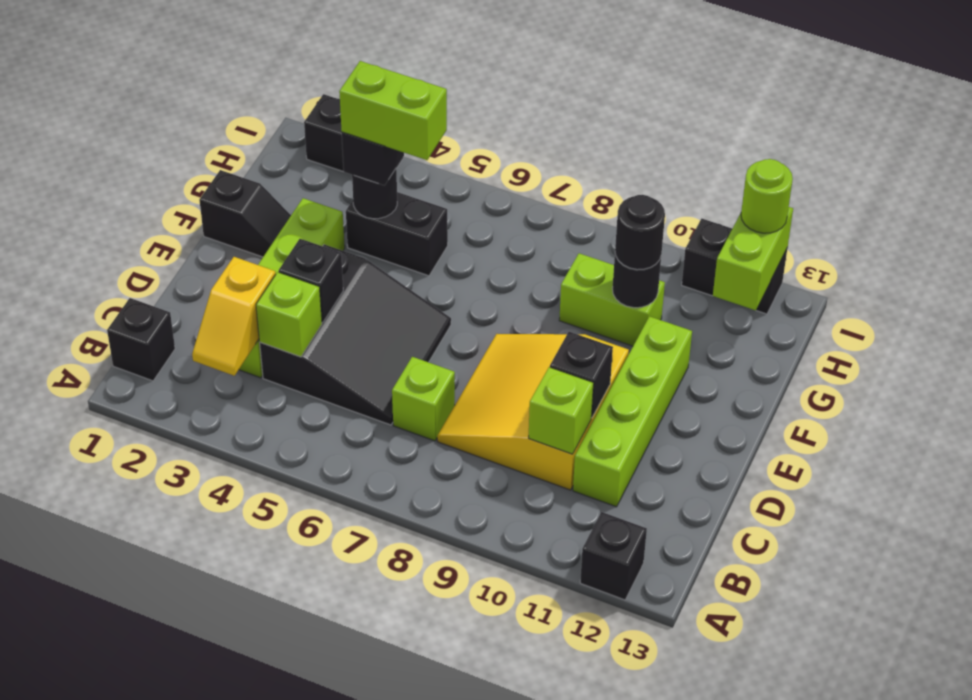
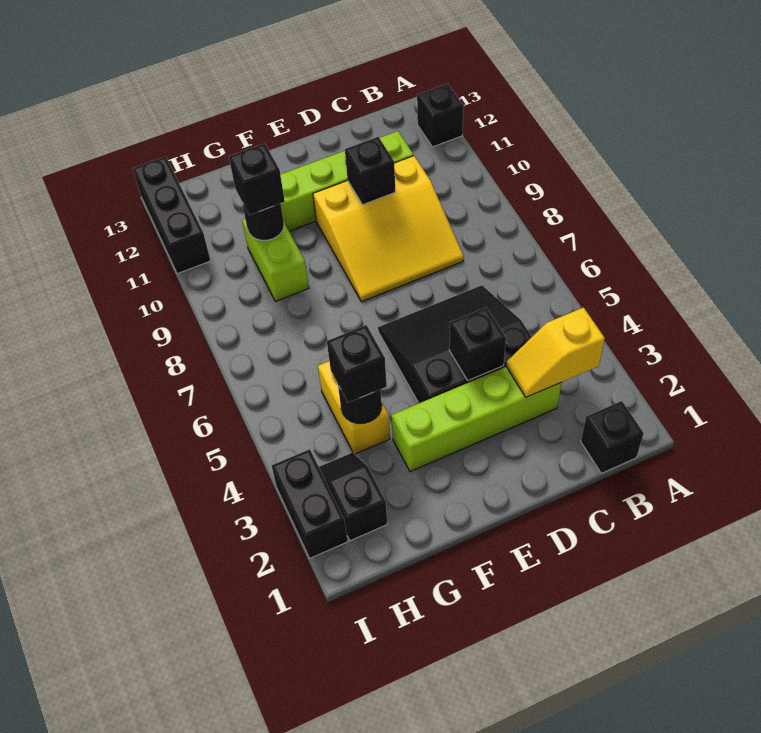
yellow slope B3:C3 level 2 top C -> yellow slope B3:C3 level 2 top B
lime brick C4 level 2 -> none
lime brick C7 level 1 -> none
lime brick C10 level 2 -> none
black slope F1:F2 level 1 top 1 -> black slope H2:H3 level 1 top 2
black brick G4:G5 level 1 -> yellow brick G4:G5 level 1
lime brick G4:G5 level 4 -> none
black round brick G10 level 3 -> black brick G10 level 3
lime brick H12:I12 level 2 -> none
black brick I11:I12 level 1 -> black brick I11:I13 level 1
lime round brick I12 level 3 -> none

